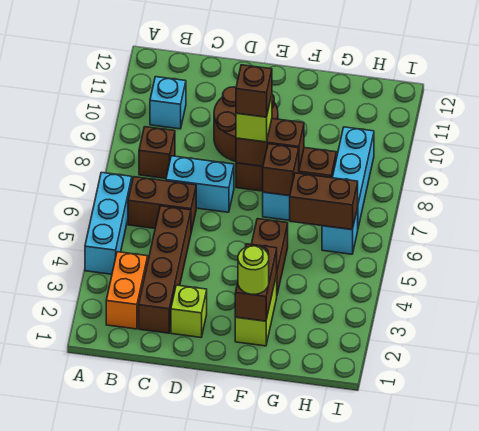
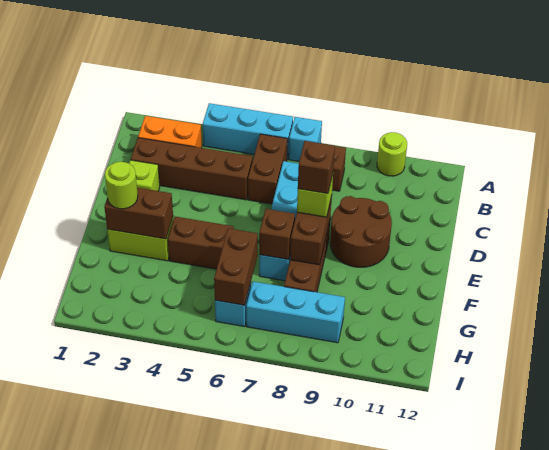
none -> lime round brick A10 level 1
cyan brick B10 level 1 -> cyan brick A7 level 1

